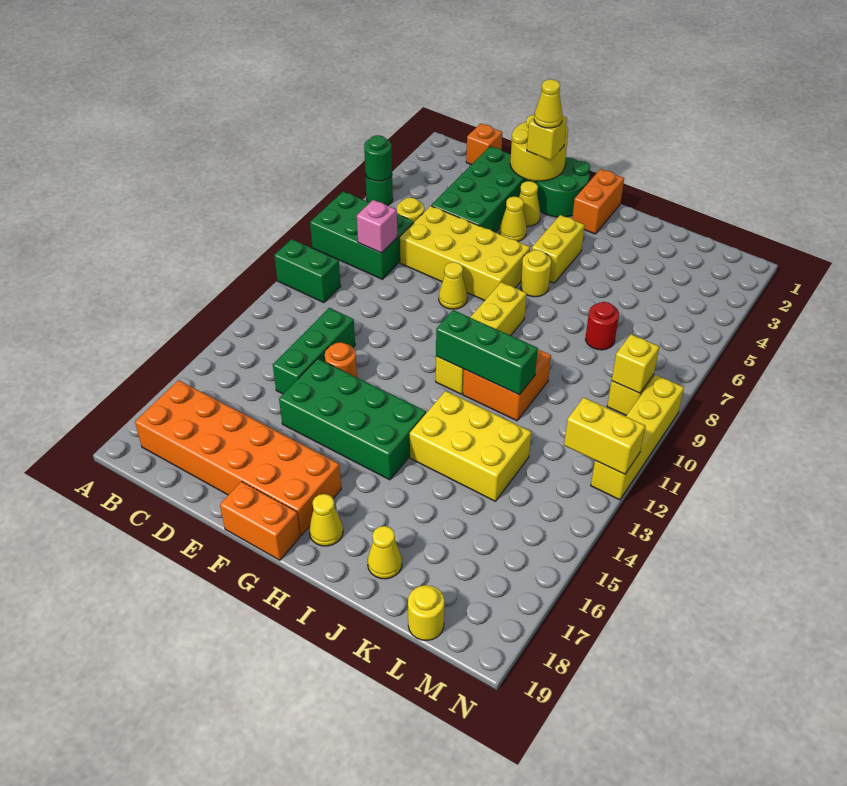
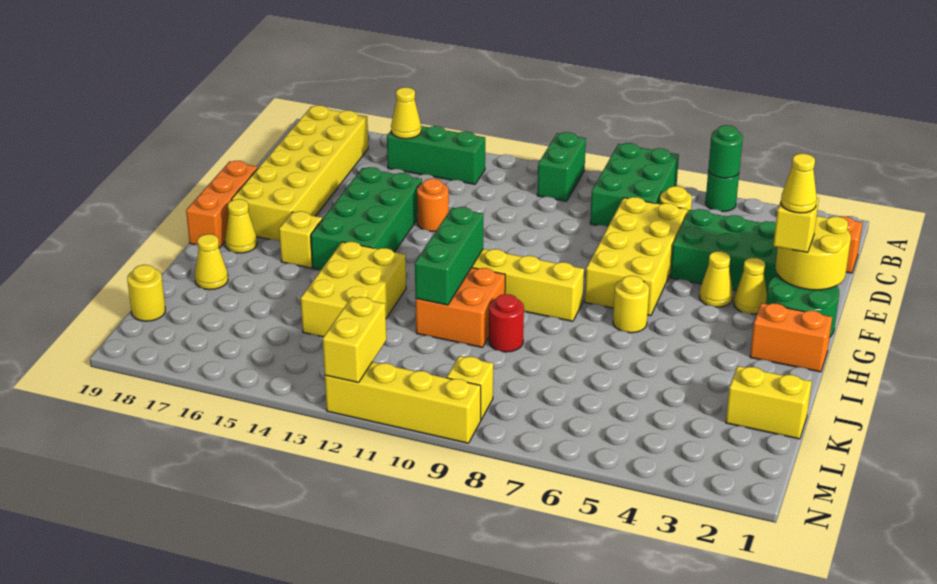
orange brick B17:G18 level 1 -> yellow brick B17:G18 level 1
pink brick C8 level 2 -> none
green brick D12:D14 level 1 -> green brick B13:B15 level 1
yellow cone F8 level 1 -> yellow cone B15 level 2
orange brick F19:G19 level 1 -> orange brick F19:H19 level 1
yellow brick H4:H5 level 1 -> yellow brick K1:K2 level 1
red round brick K7 level 1 -> red round brick J9 level 1
yellow brick M9 level 2 -> yellow brick H16 level 1

